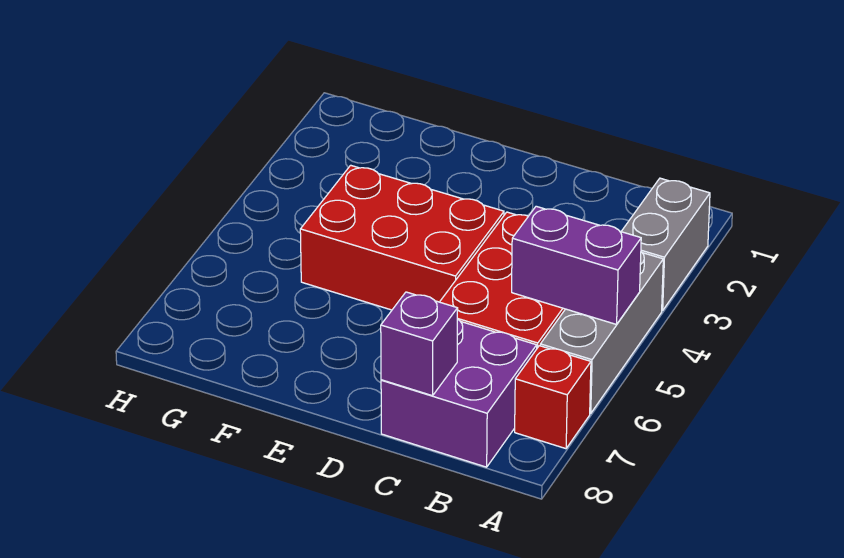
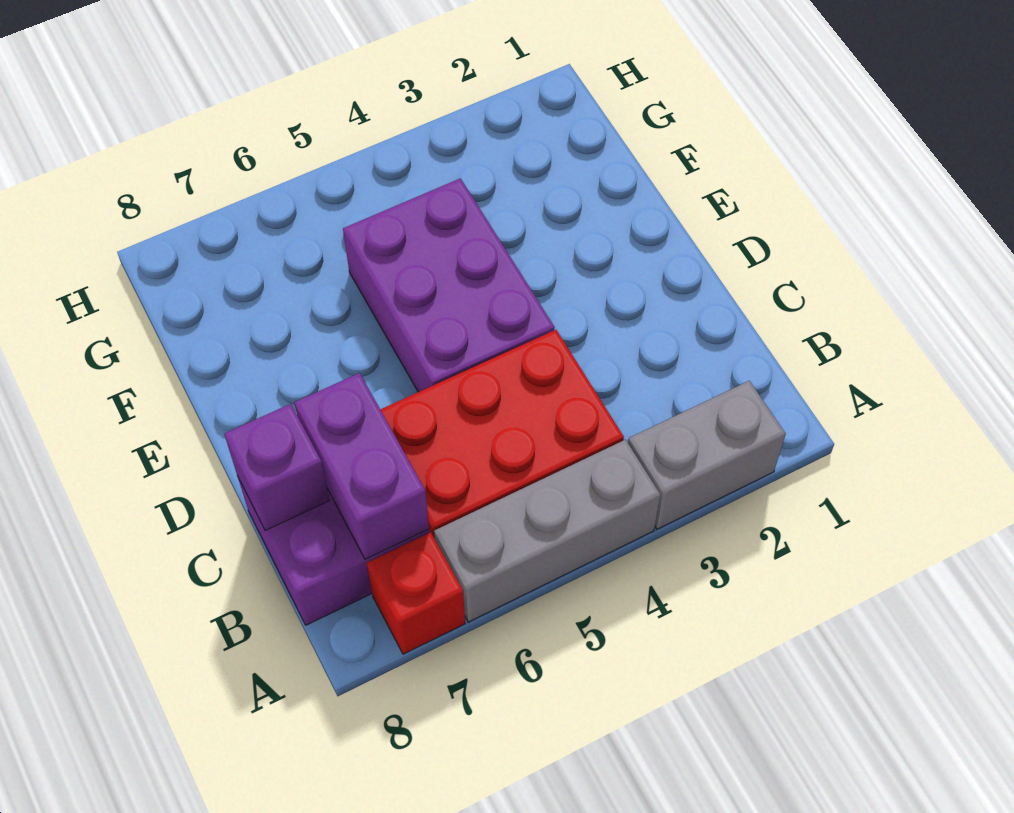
purple brick A5:B5 level 2 -> purple brick B7:C7 level 2
red brick D4:F5 level 1 -> purple brick D4:F5 level 1

